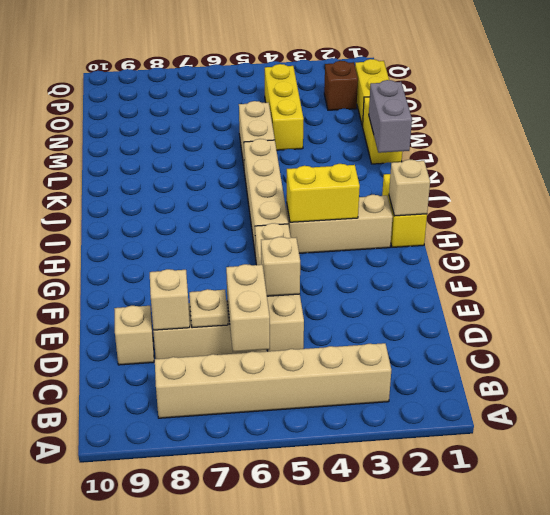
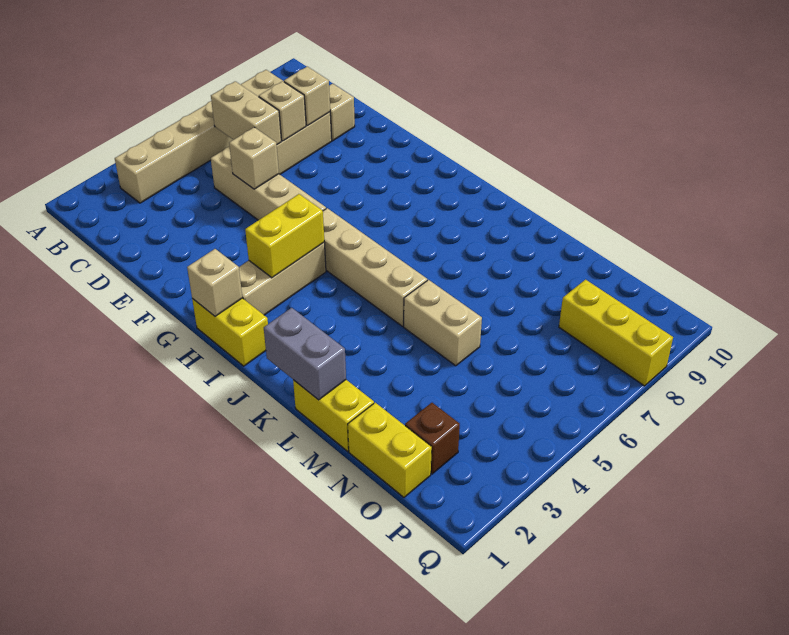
tan plate D7 level 2 -> tan brick D7 level 2
yellow brick M4:O4 level 1 -> yellow brick O8:Q8 level 1

